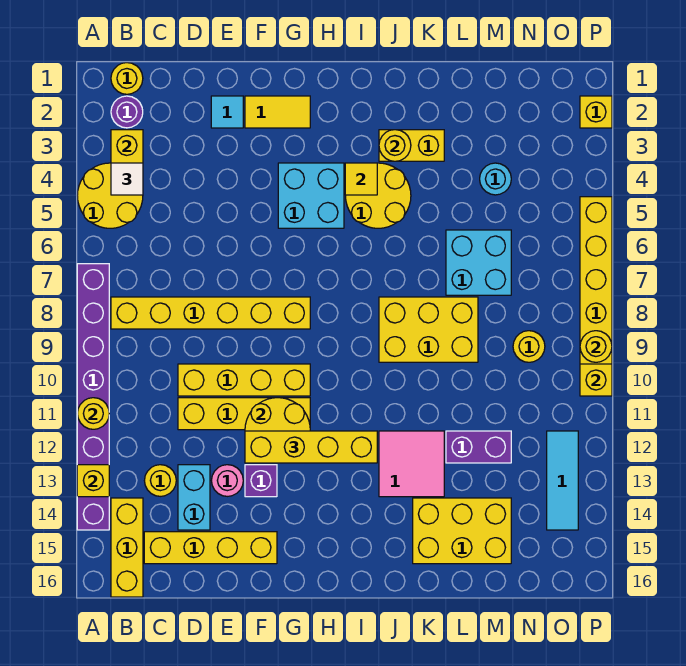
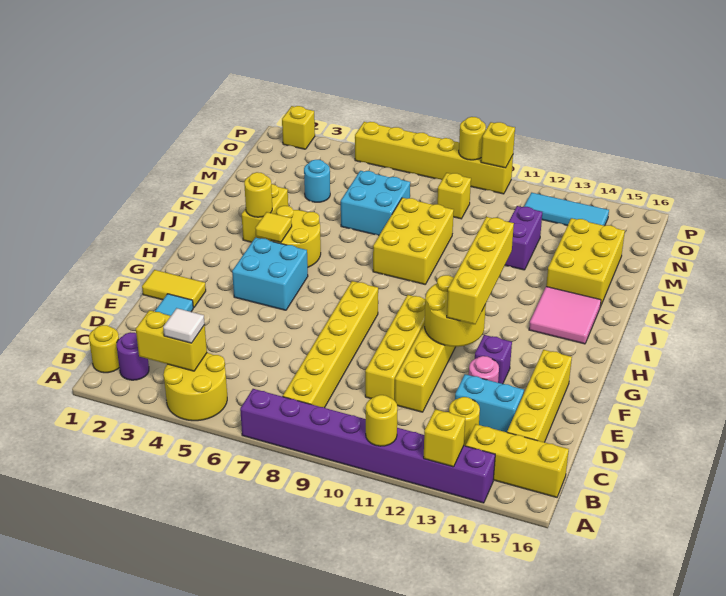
yellow tile F2:G2 level 1 -> yellow tile F1:F2 level 1
pink tile J12:K13 level 1 -> pink tile I14:J15 level 1
yellow round brick N9 level 1 -> yellow brick N9 level 1

